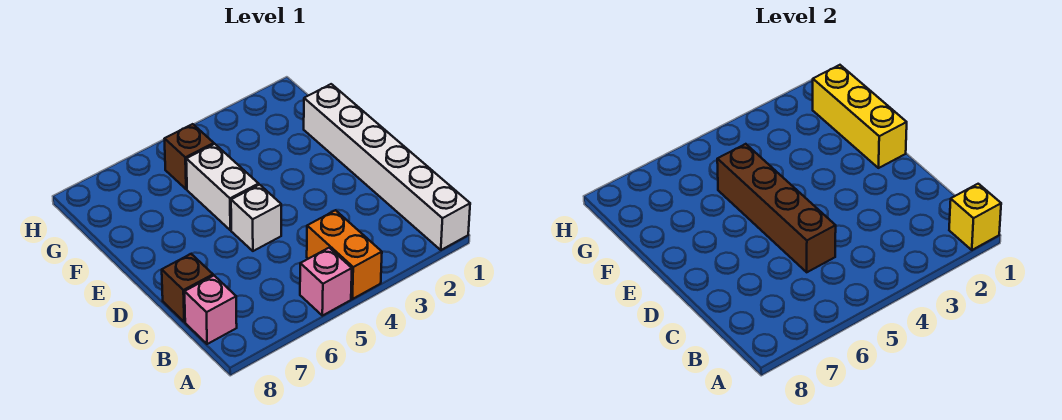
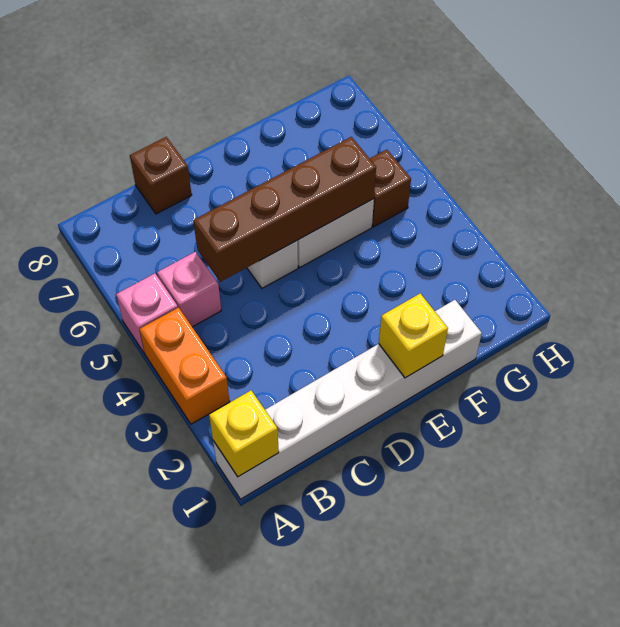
orange brick A4:B4 level 1 -> orange brick A3:A4 level 1
pink brick B8 level 1 -> pink brick B5 level 1
yellow brick E1:G1 level 2 -> yellow brick E1 level 2

